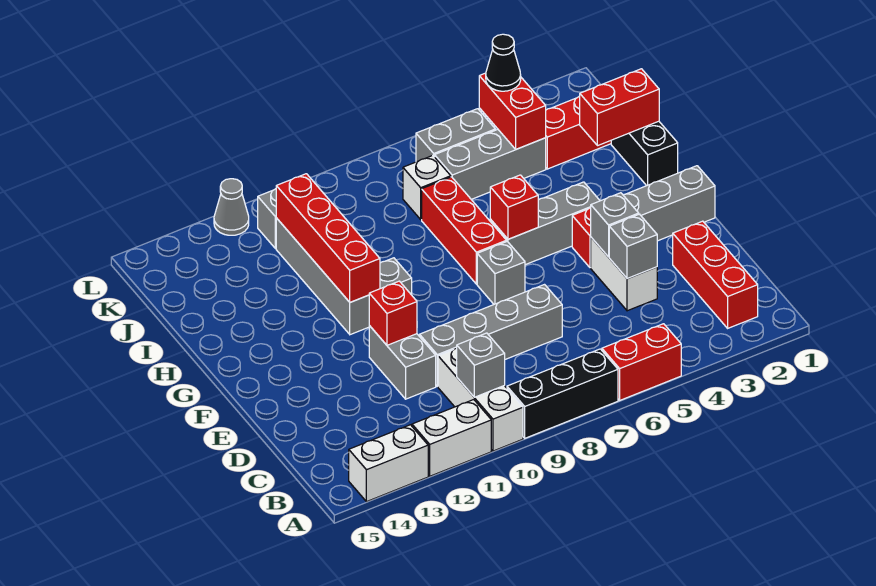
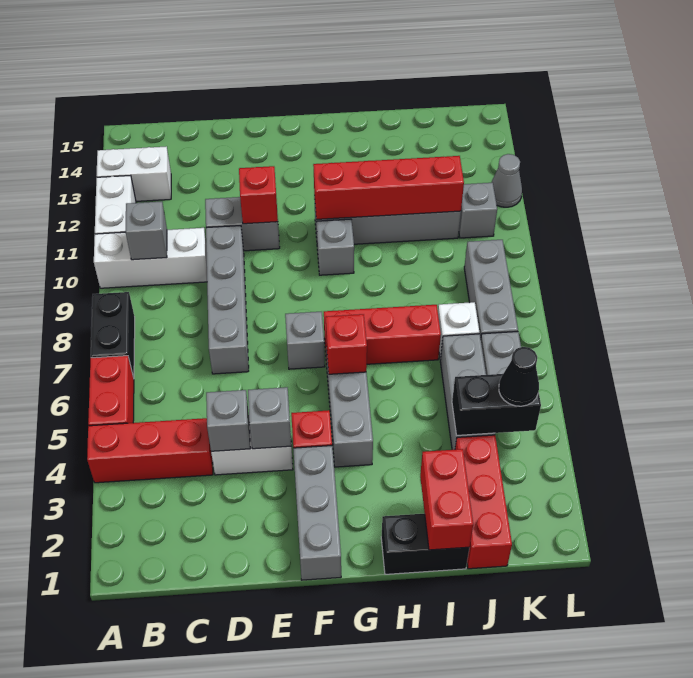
black brick A7:A9 level 1 -> black brick A7:A8 level 1
white brick A13:A14 level 1 -> white brick A13:B13 level 1
red brick B2:D2 level 1 -> red brick A4:C4 level 1
red brick J4:K4 level 2 -> black brick J4:K4 level 2
none -> grey brick K7:K9 level 1

